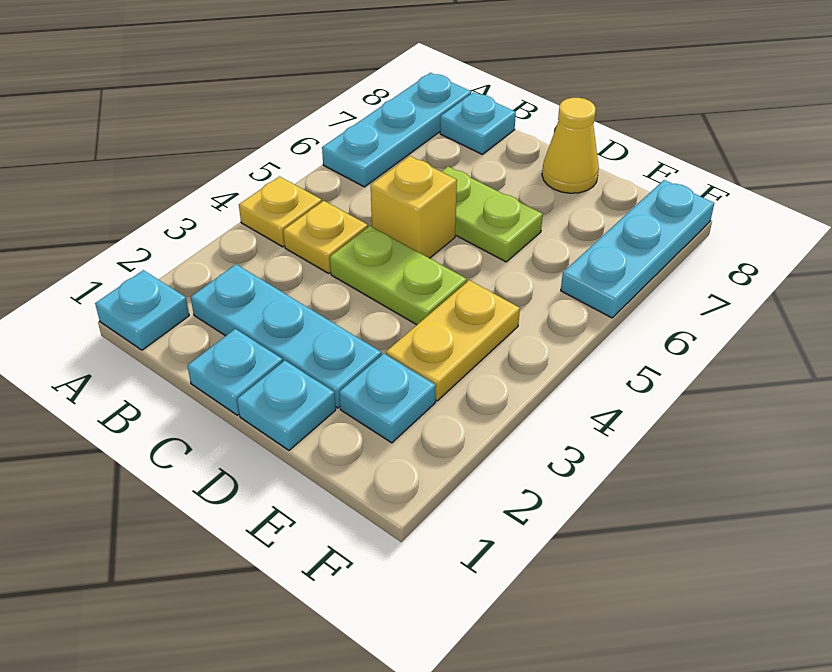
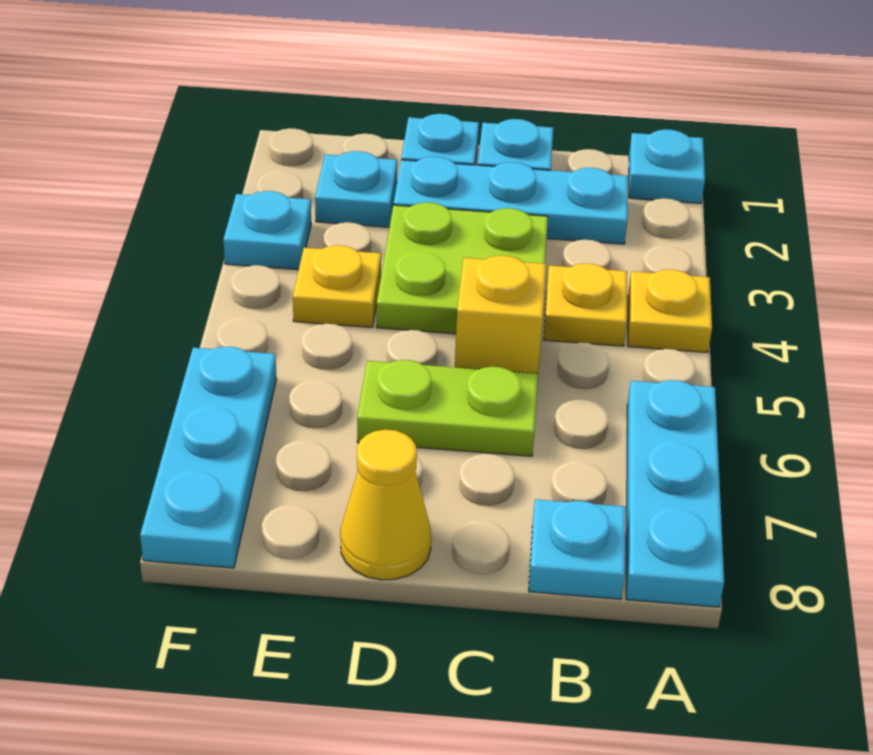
lime plate C4:D4 level 1 -> lime plate C3:D4 level 1
yellow plate E3:E4 level 1 -> yellow plate E4 level 1
none -> cyan plate F3 level 1

